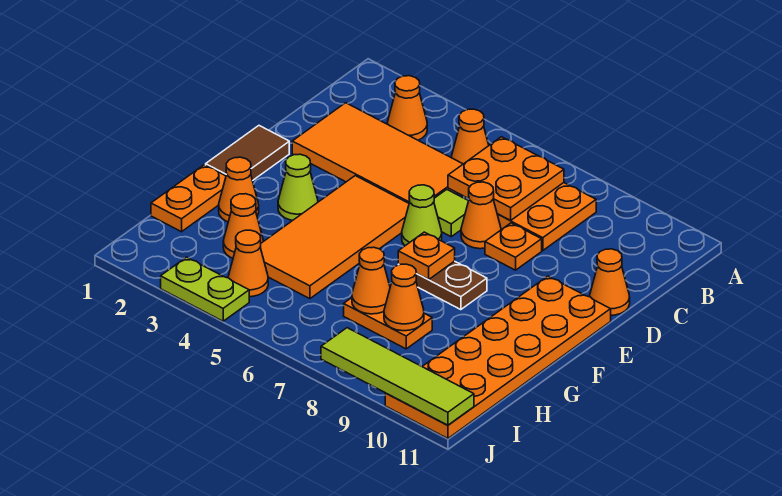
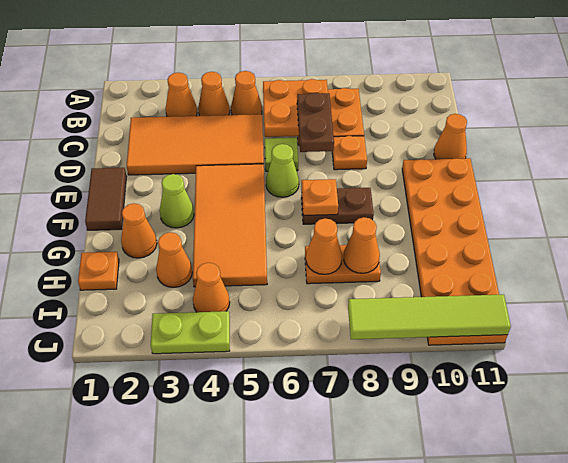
none -> brown plate C7:D7 level 3
orange cone D7 level 1 -> orange cone B4 level 1
orange plate G1:H1 level 1 -> orange plate H1 level 1

